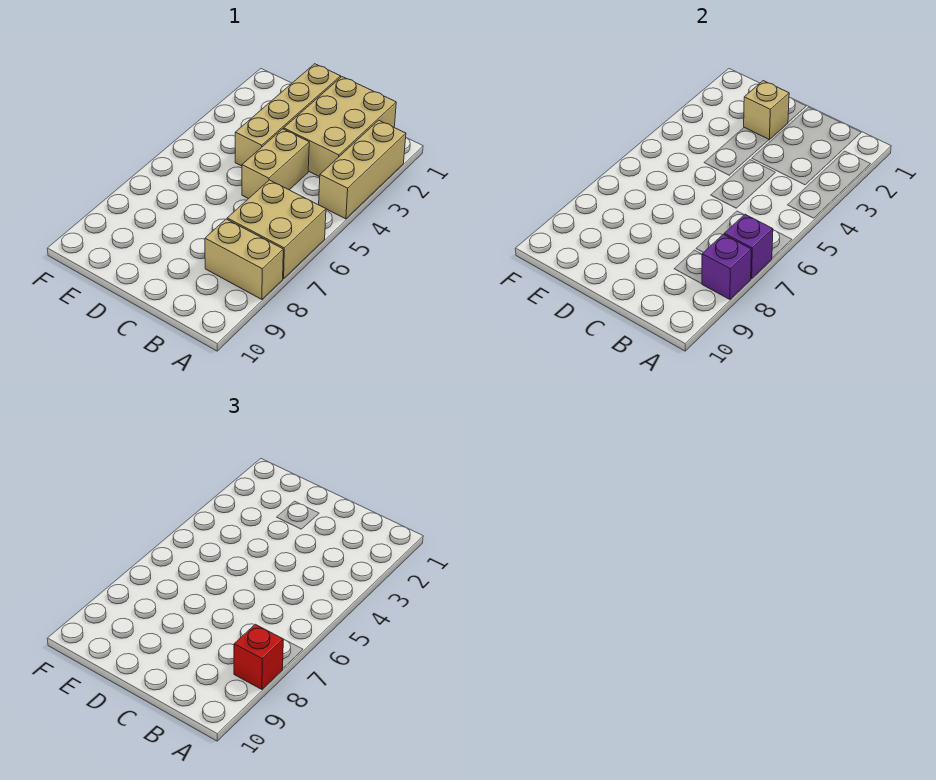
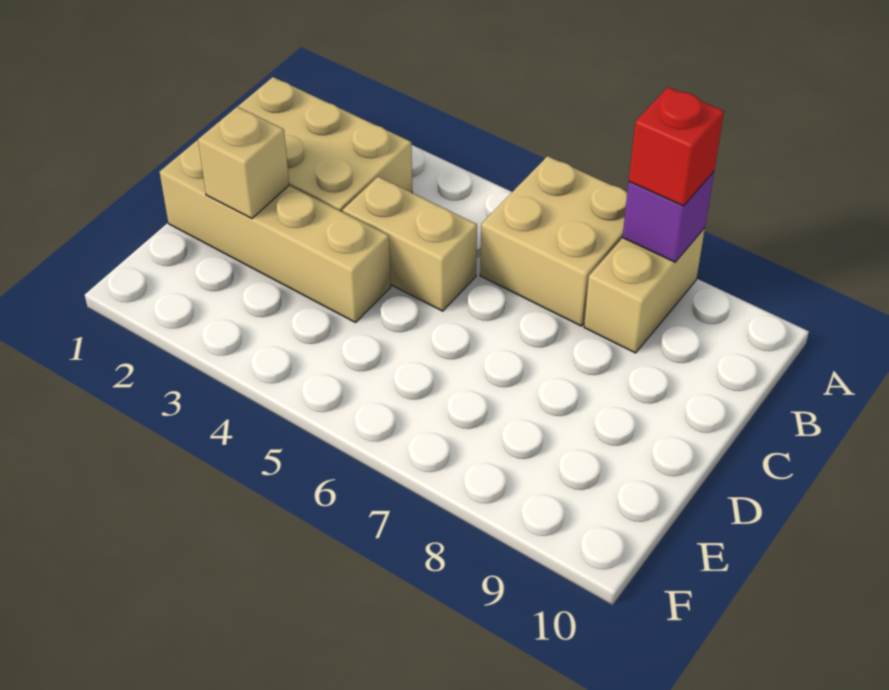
tan brick A2:A4 level 1 -> none
purple brick A7 level 2 -> none

